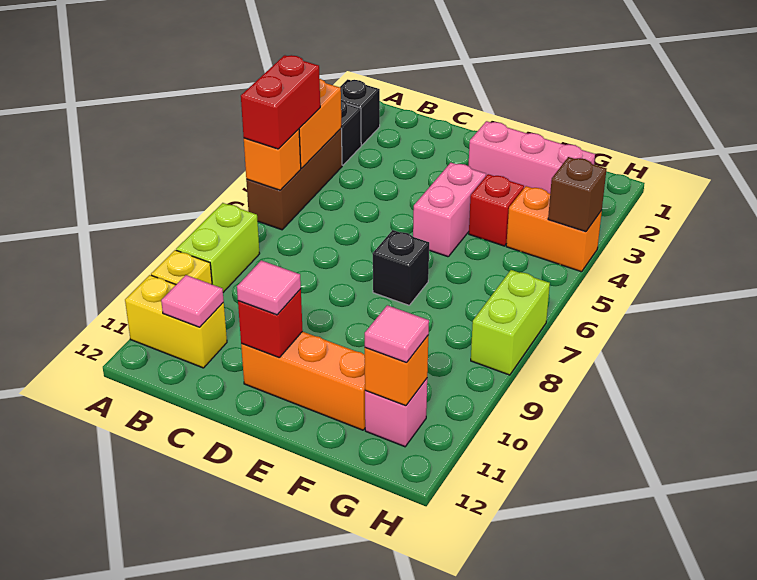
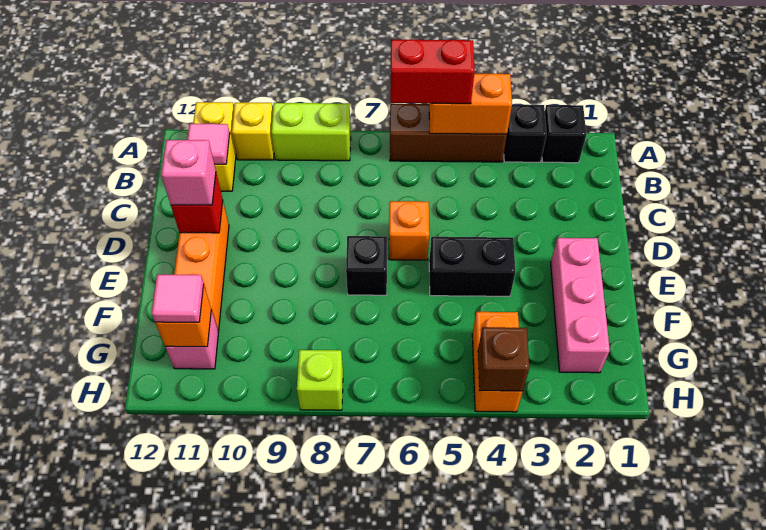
orange brick A6 level 2 -> orange brick D6 level 1
pink tile D11 level 3 -> pink brick D11 level 3
pink brick E4:E5 level 1 -> black brick E4:E5 level 1
red brick F4 level 1 -> none
lime brick H7:H8 level 1 -> lime brick H8 level 1

